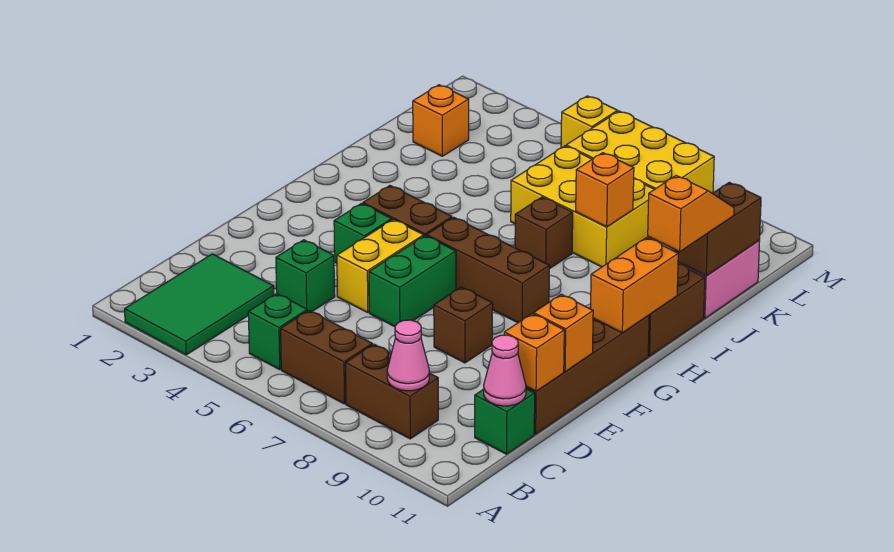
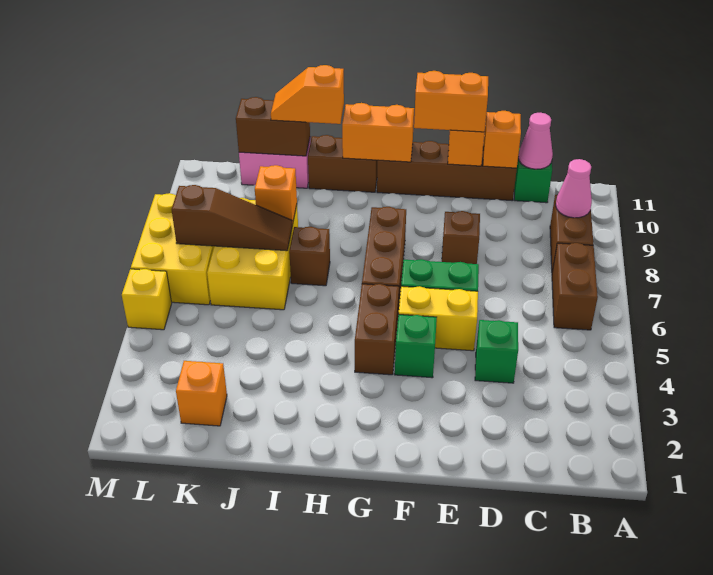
green tile A2:C3 level 1 -> none
green brick B5 level 1 -> none
none -> orange brick E11:F11 level 3
none -> brown slope J7:L7 level 2 top L

